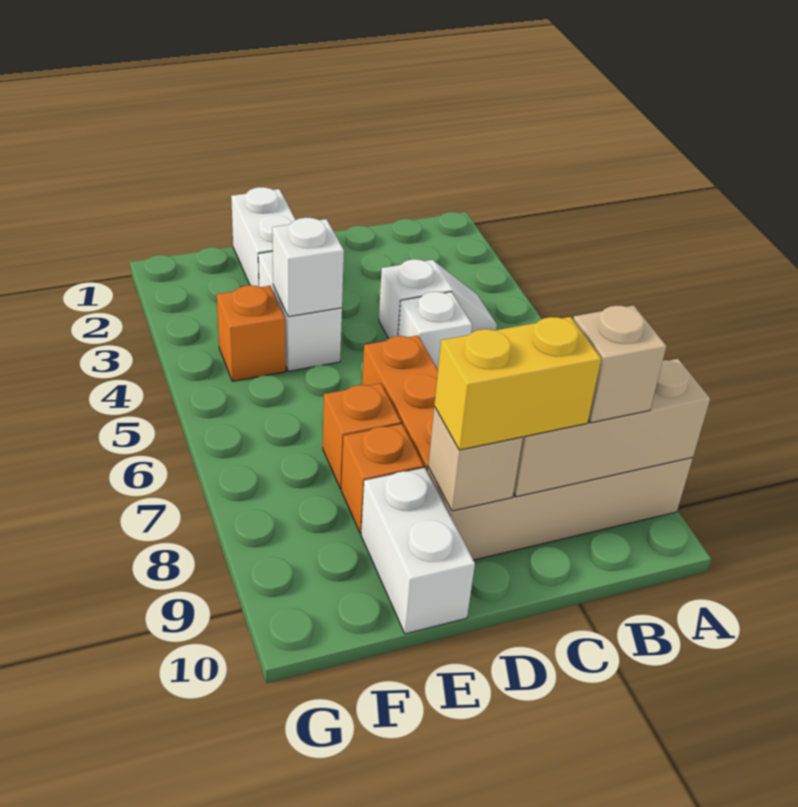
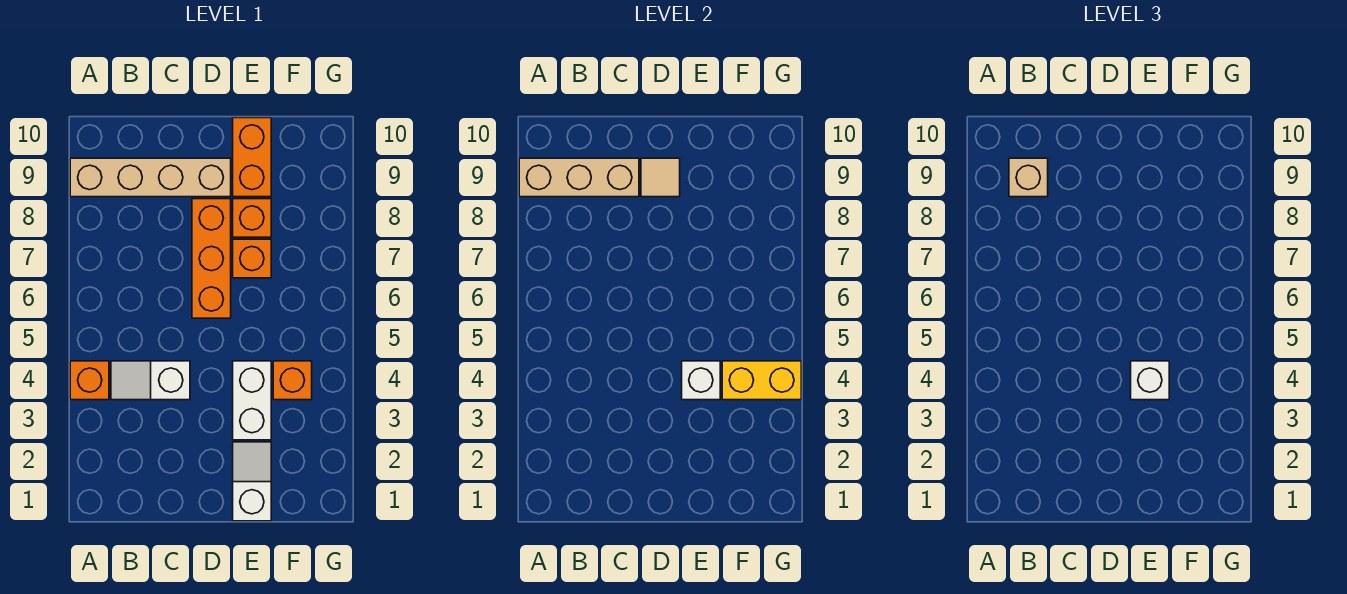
none -> orange brick A4 level 1
white brick C5 level 1 -> white brick E4 level 3
yellow brick C9:D9 level 3 -> yellow brick F4:G4 level 2
tan brick D9 level 2 -> tan tile D9 level 2
white brick E1:E2 level 1 -> white slope E1:E2 level 1 top 1
white brick E9:E10 level 1 -> orange brick E9:E10 level 1

